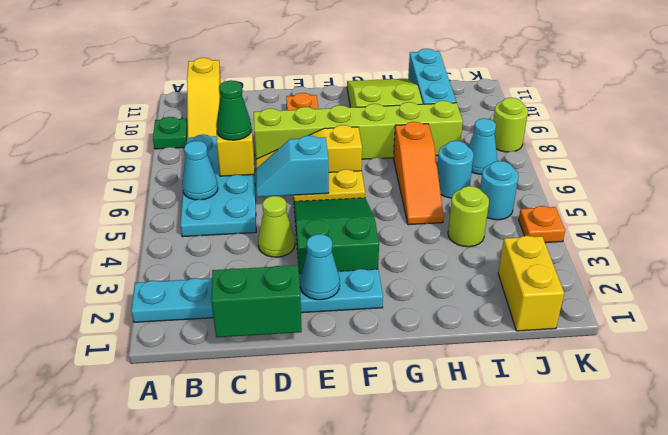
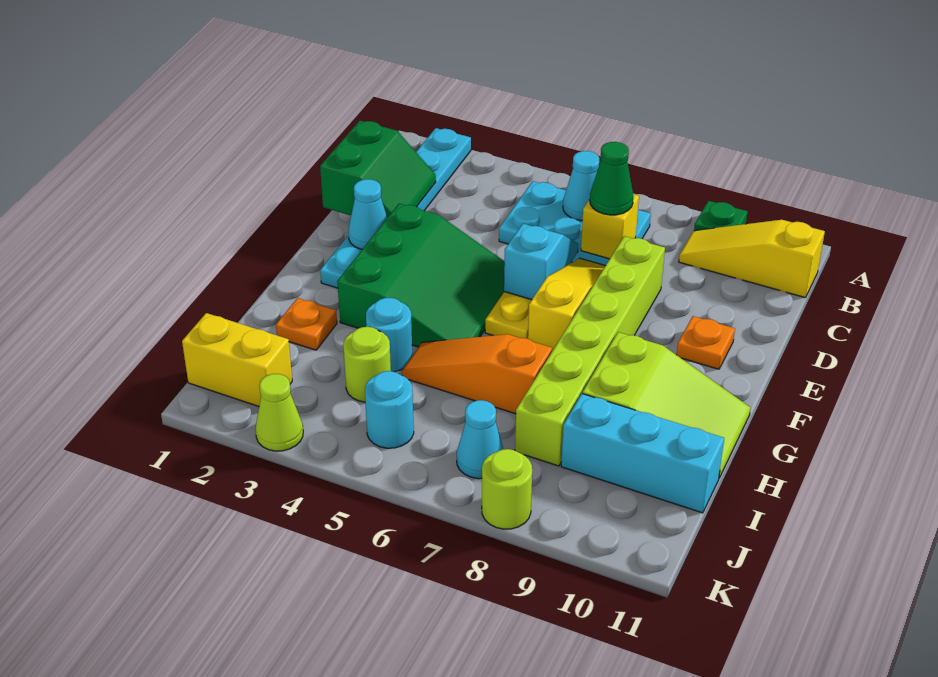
cyan plate B5:C8 level 1 -> cyan plate B5:C7 level 1
lime cone D4 level 1 -> lime cone K3 level 1
green slope E3:F5 level 1 top 3 -> green slope E3:G5 level 1 top 3
cyan round brick I6 level 1 -> cyan round brick H4 level 1
orange plate K4 level 1 -> orange plate H2 level 1

